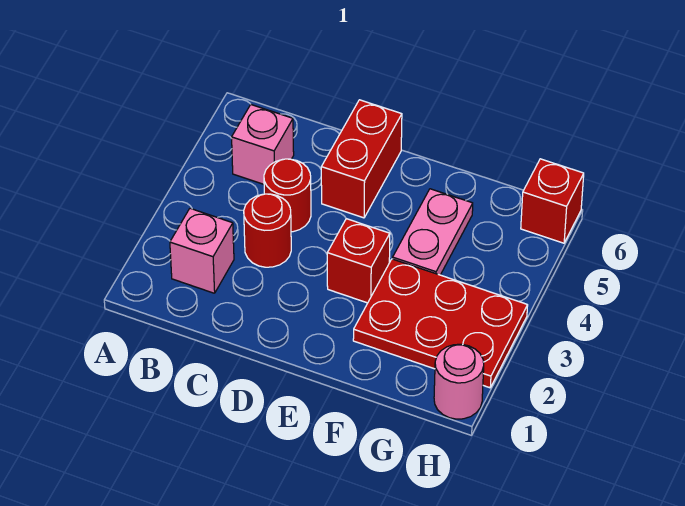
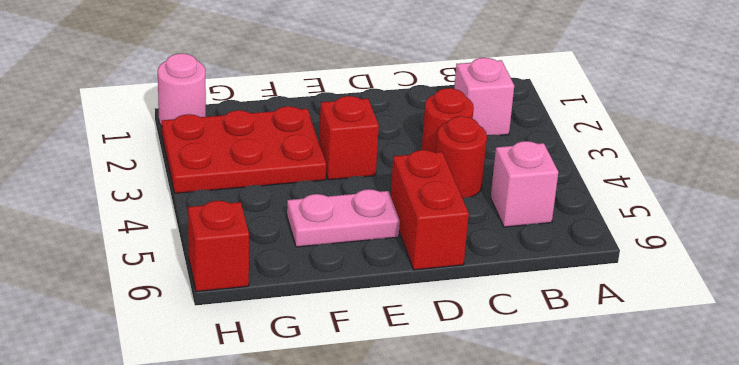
pink plate F4:F5 level 1 -> pink plate E5:F5 level 1

